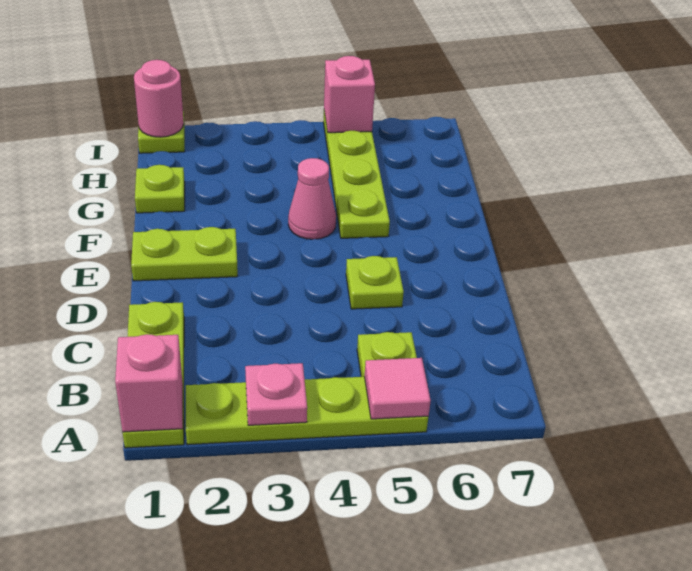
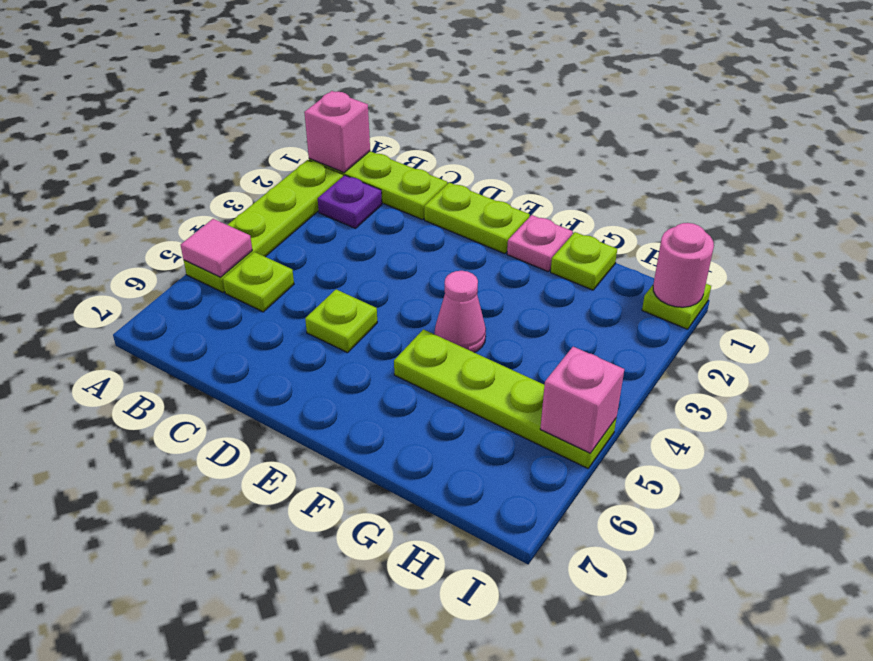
pink plate A3 level 2 -> pink plate F1 level 1
none -> purple plate B2 level 1
lime plate E1:E2 level 1 -> lime plate D1:E1 level 1

